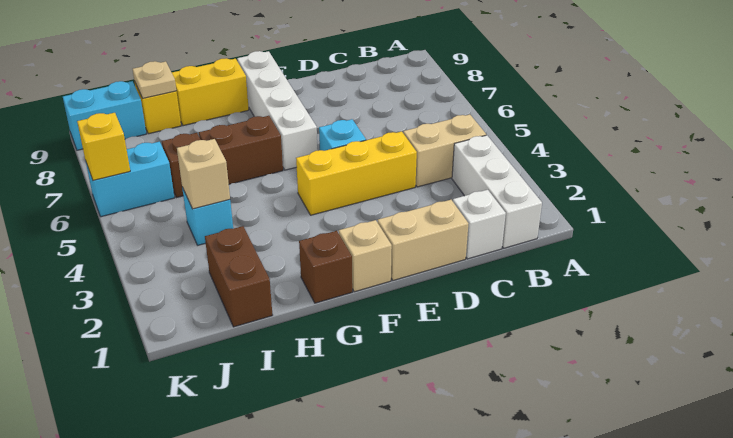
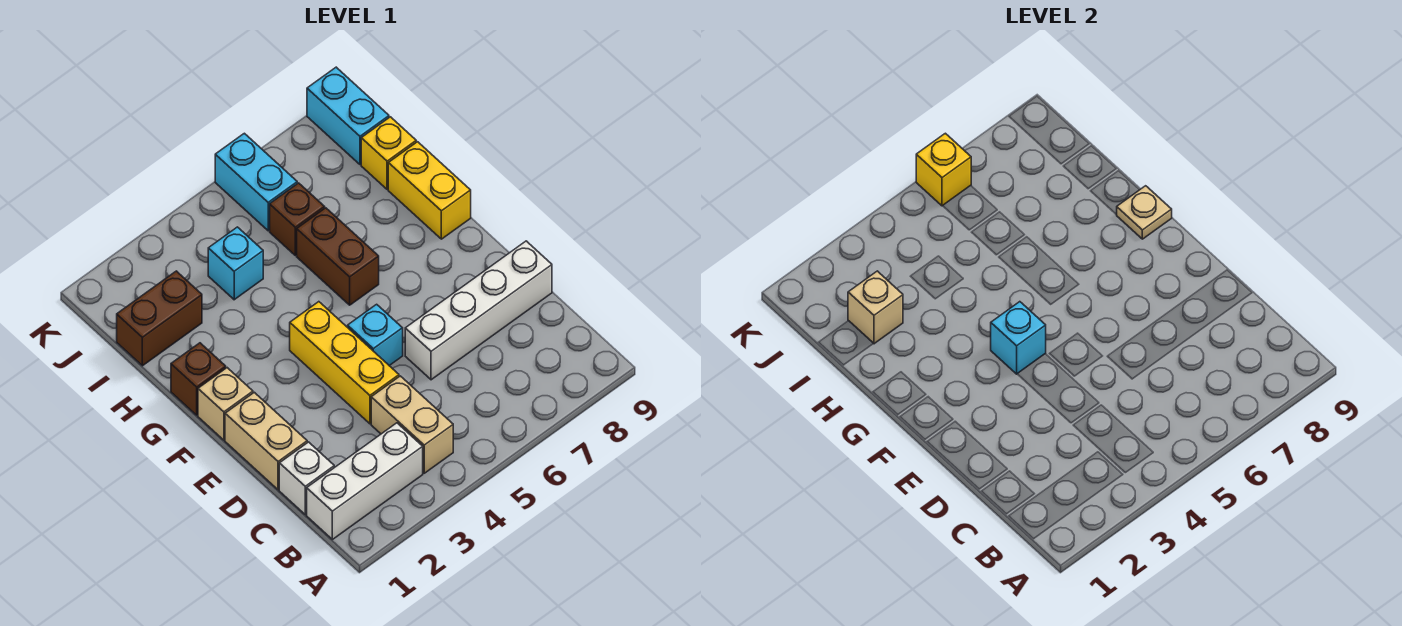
none -> cyan brick F4 level 2
white brick F6:F9 level 1 -> white brick D6:D9 level 1
tan brick I4 level 2 -> tan brick I2 level 2
tan plate I9 level 2 -> tan plate G9 level 2

